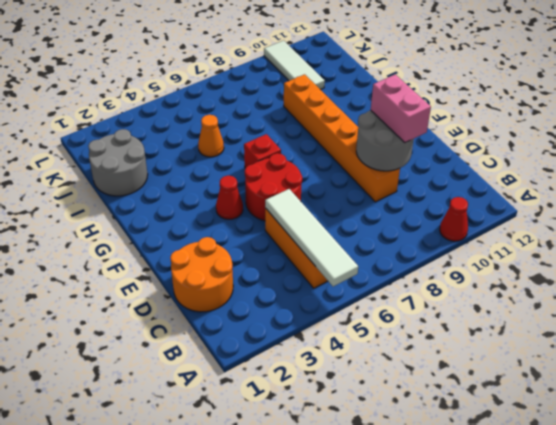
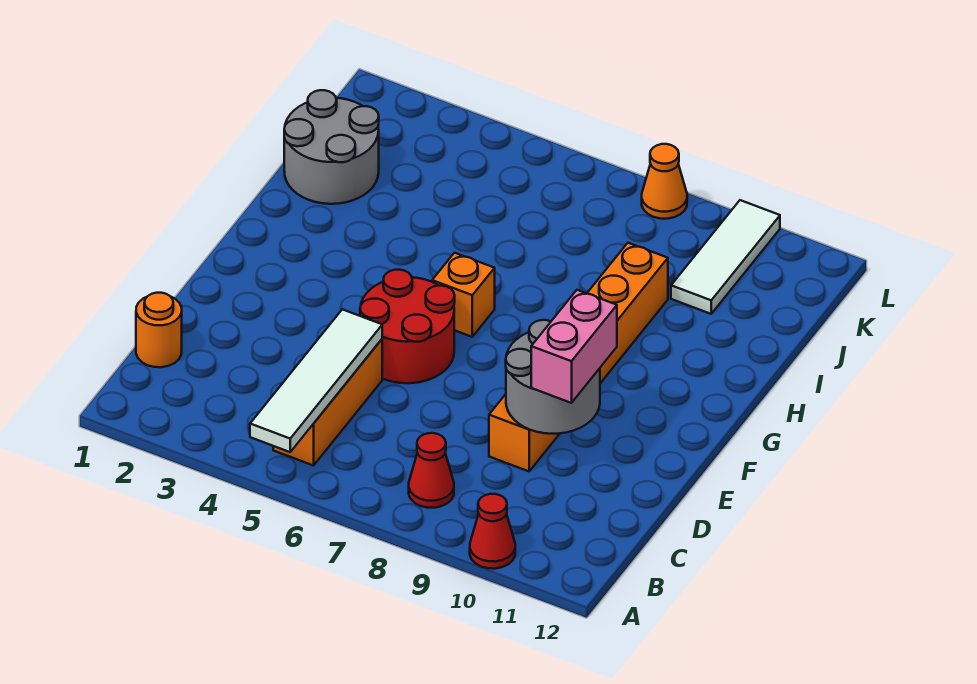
orange round brick C1:D2 level 1 -> orange round brick C1 level 1
red cone F4 level 1 -> red cone B8 level 1
red brick G6 level 1 -> orange brick G6 level 1
orange cone I5 level 1 -> orange cone L8 level 1

